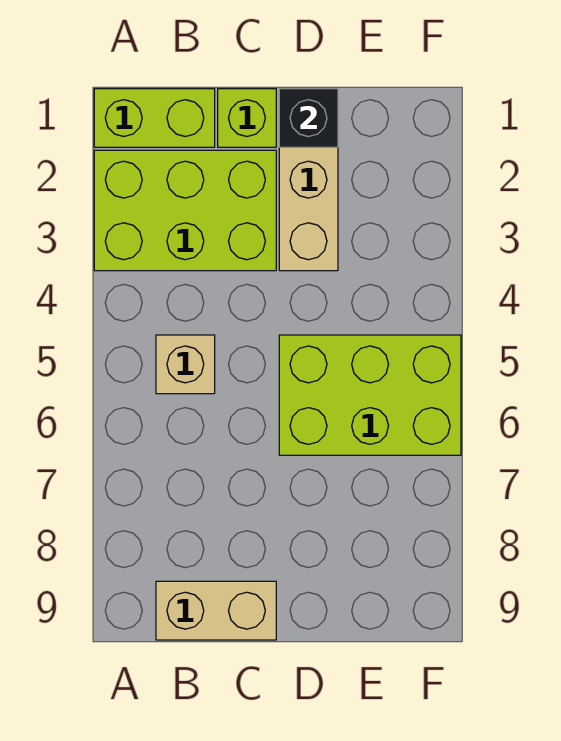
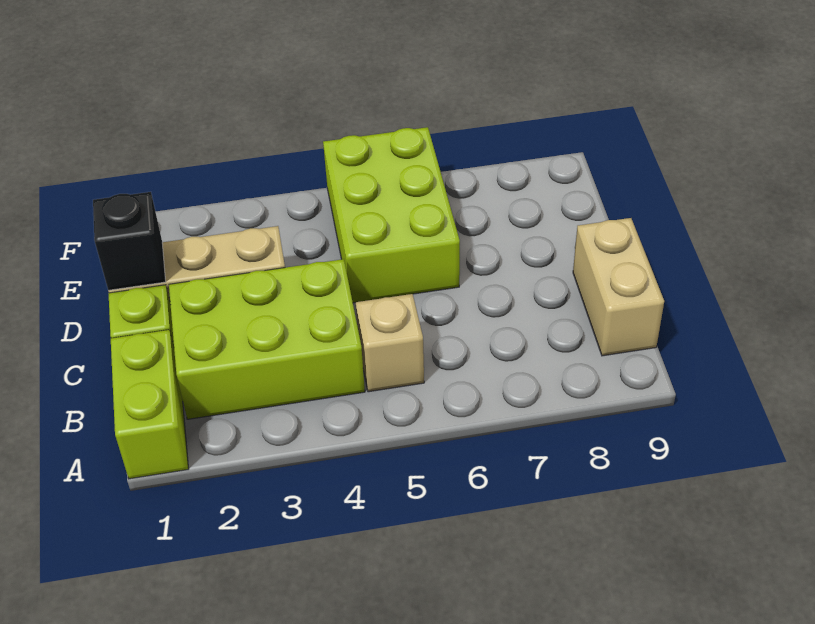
lime brick A2:C3 level 1 -> lime brick B2:C4 level 1

